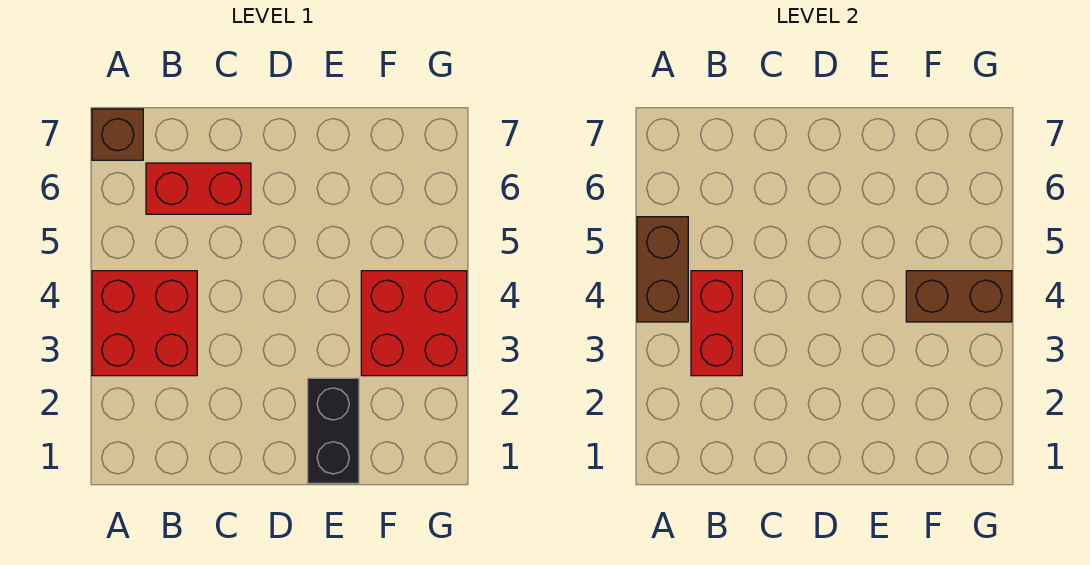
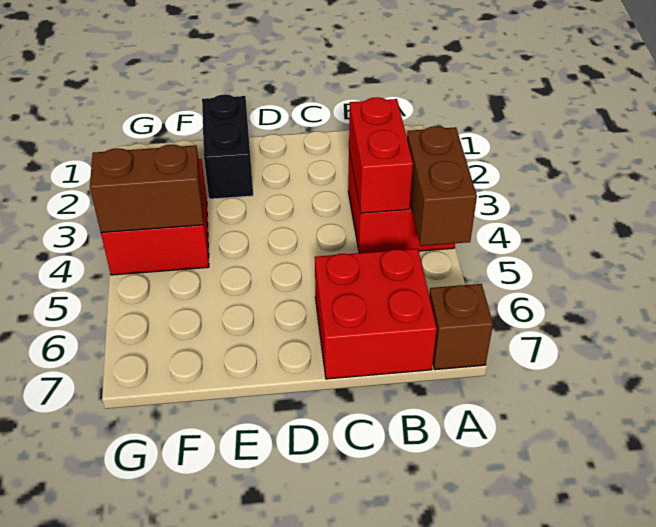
red brick B6:C6 level 1 -> red brick B6:C7 level 1

